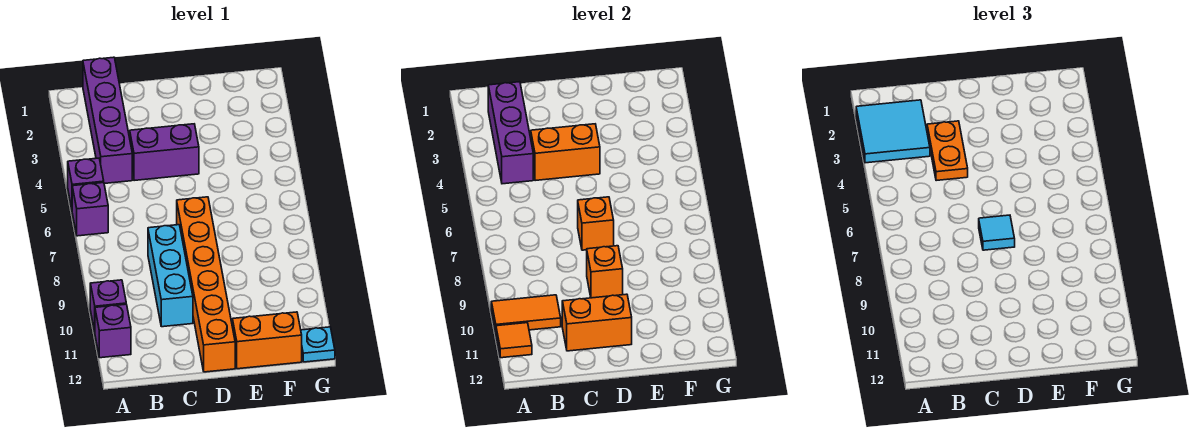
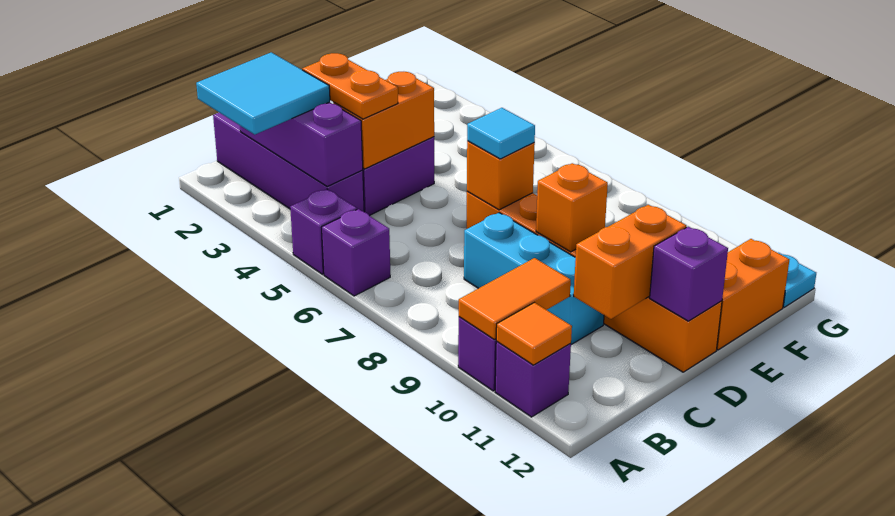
none -> purple brick D12 level 2

